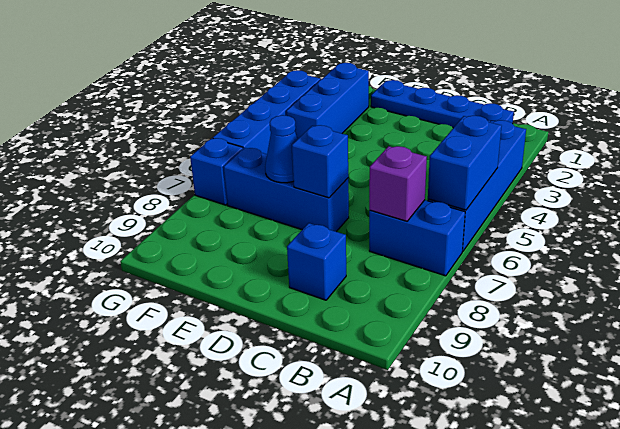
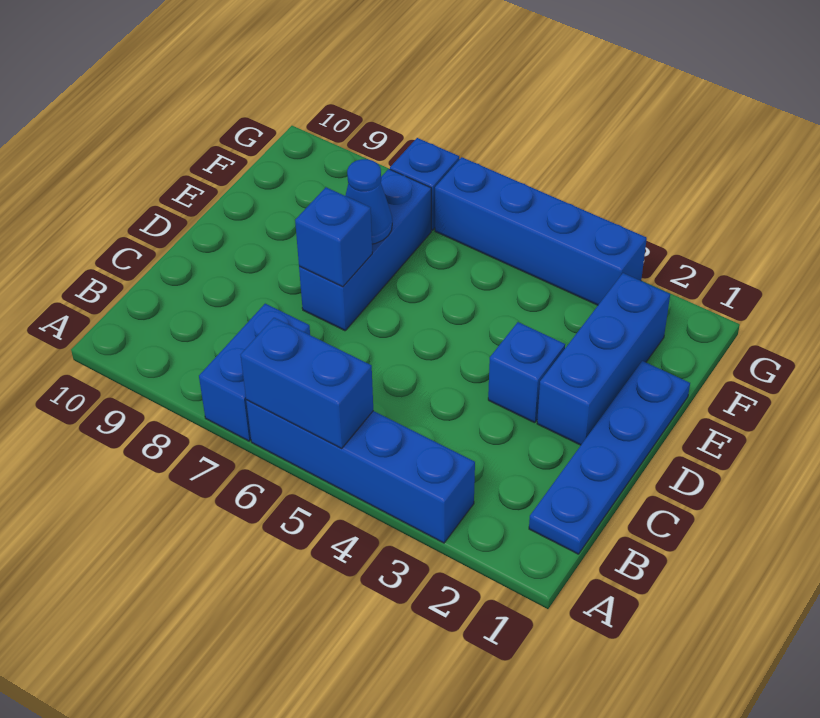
purple brick B7 level 2 -> none
blue brick C9 level 1 -> blue brick D3 level 1
blue brick F2:F4 level 1 -> blue brick D2:F2 level 1

